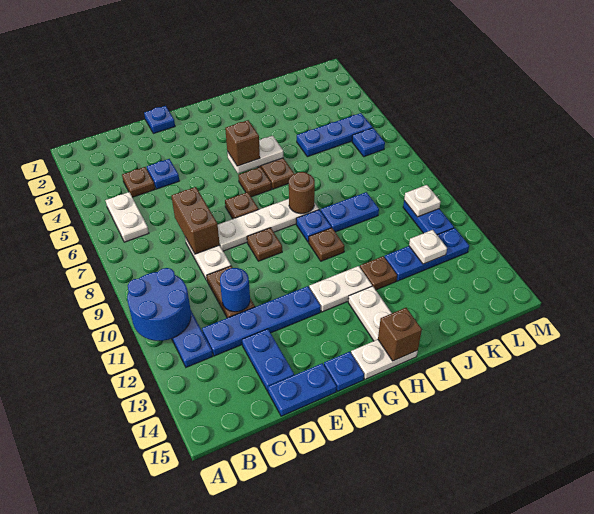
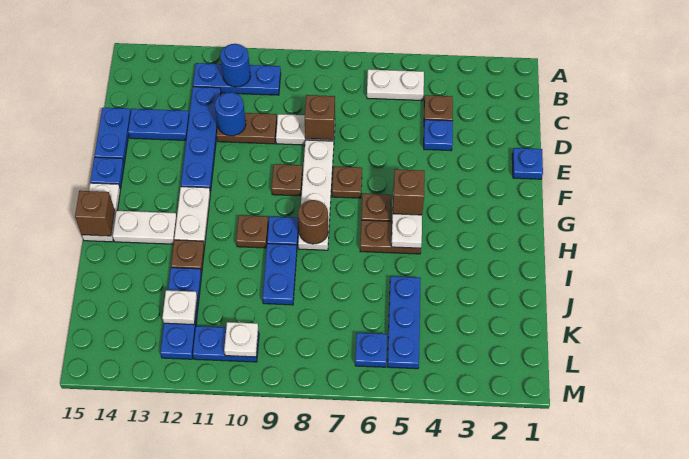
blue round brick A10:B11 level 2 -> blue round brick B11 level 2
brown brick D7:D8 level 2 -> brown brick D8 level 2

